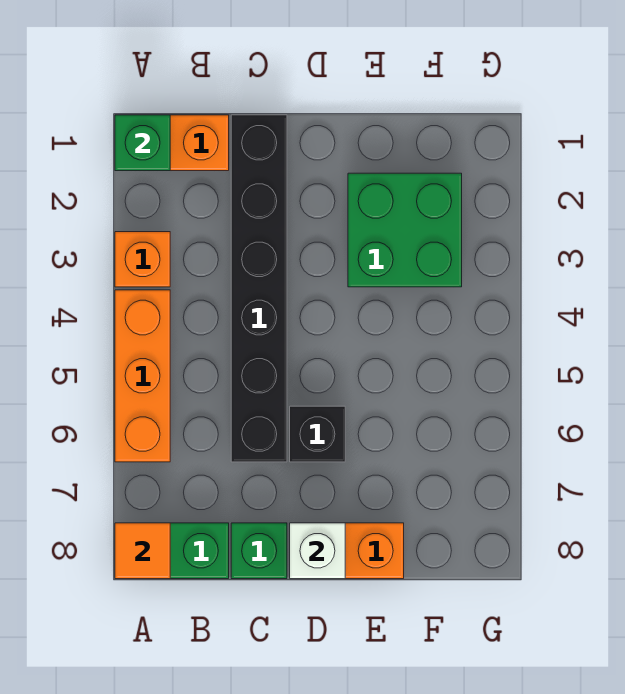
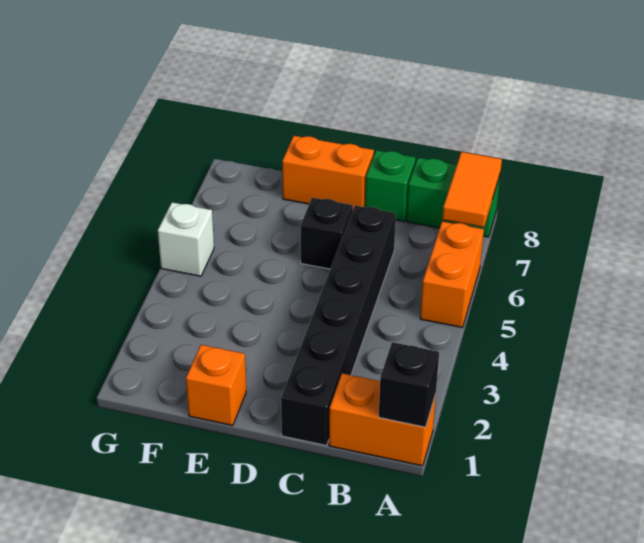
green brick A1 level 2 -> black brick A1 level 2
orange brick A3 level 1 -> orange brick E1 level 1
orange brick A4:A6 level 1 -> orange brick A5:A6 level 1
orange tile A8 level 2 -> orange tile A7:A8 level 2
white brick D8 level 2 -> white brick G5 level 1
green brick E2:F3 level 1 -> none

